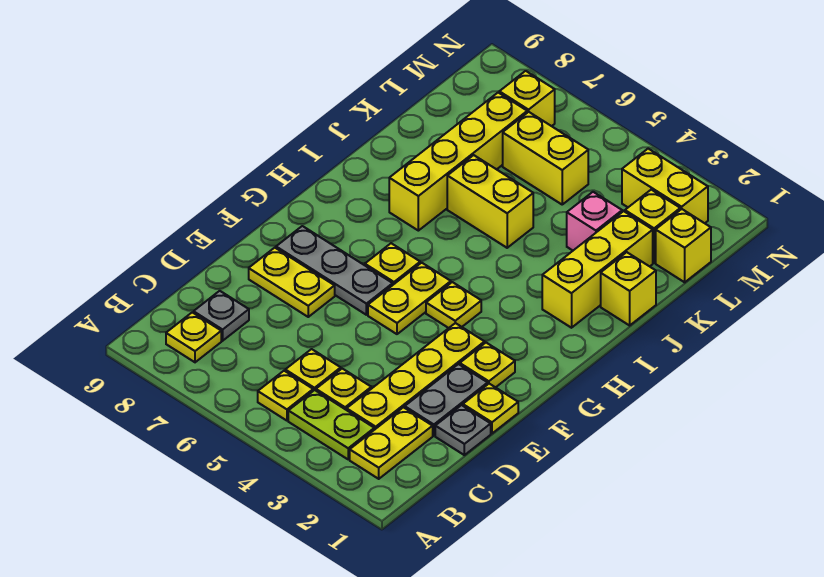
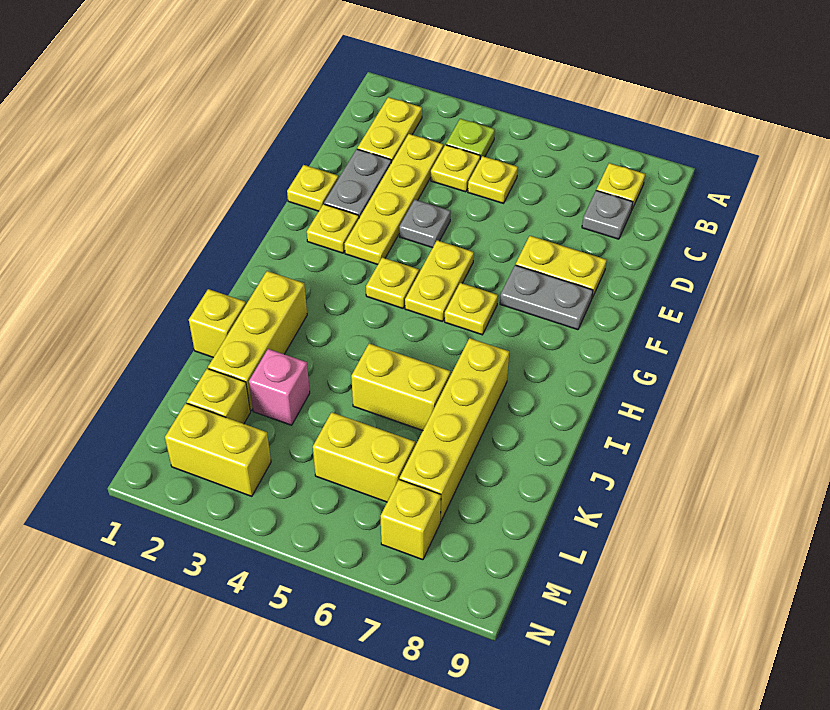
lime plate B3:B4 level 1 -> lime plate B4 level 1
yellow plate B5 level 1 -> none
grey plate D1 level 1 -> grey plate E4 level 1
grey plate F6:F8 level 1 -> grey plate F7:F8 level 1
yellow brick L1 level 1 -> none

